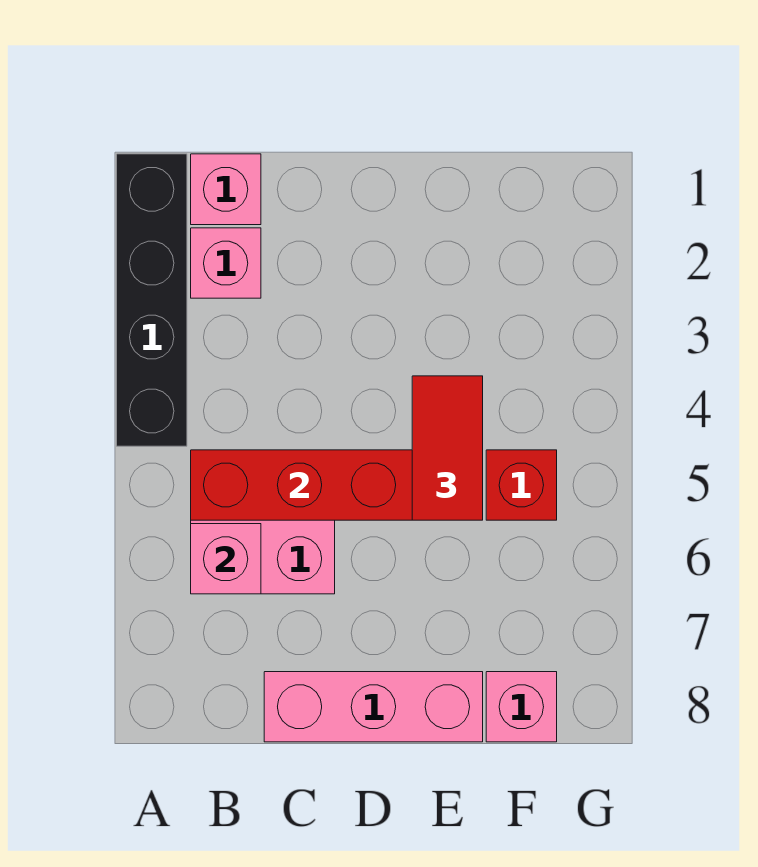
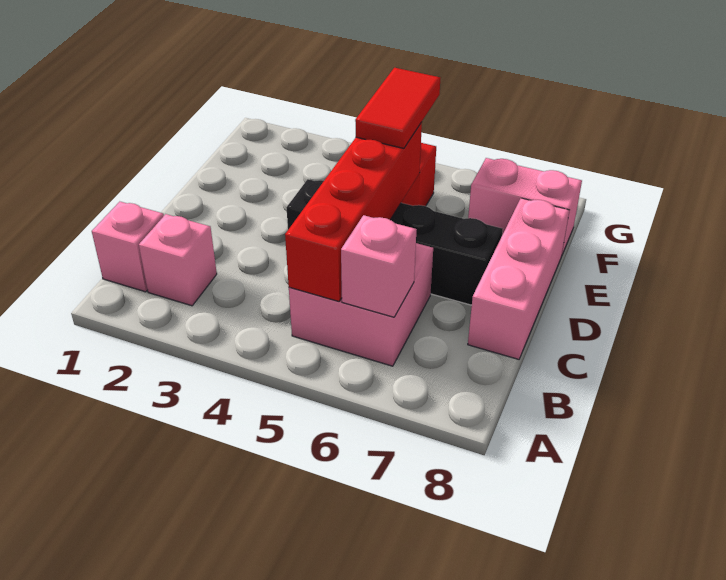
black brick A1:A4 level 1 -> black brick D4:D7 level 1
red tile E4:E5 level 3 -> red tile E5:F5 level 3
pink brick F8 level 1 -> pink brick F7:F8 level 1

